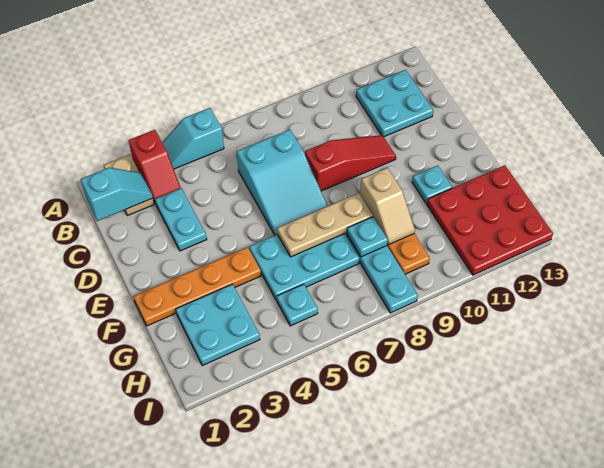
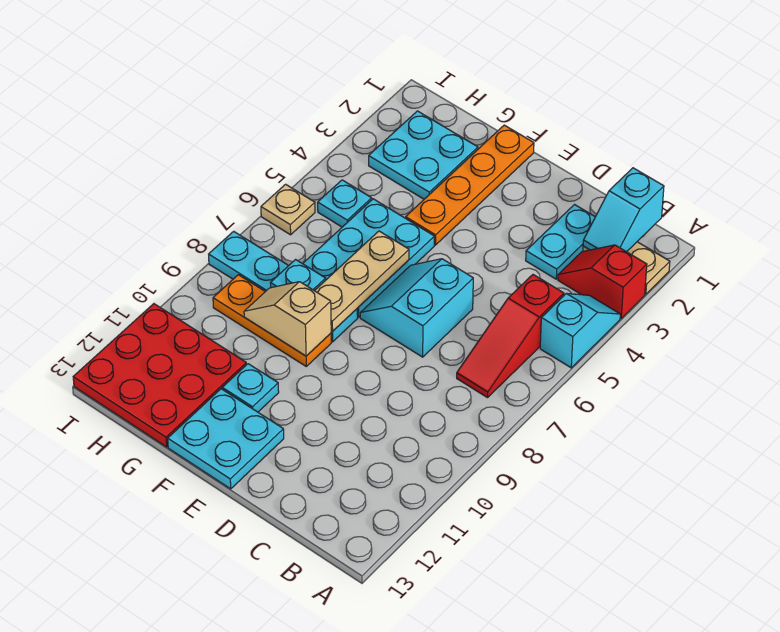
cyan plate B11:C12 level 1 -> cyan plate E12:F13 level 1
cyan plate C3:D3 level 1 -> cyan plate C2:C3 level 1
cyan slope C6:E7 level 1 top C -> cyan slope D6:E7 level 1 top D
red slope D8:D10 level 1 top 8 -> red slope B5:B7 level 1 top 5
none -> tan plate I6 level 1

